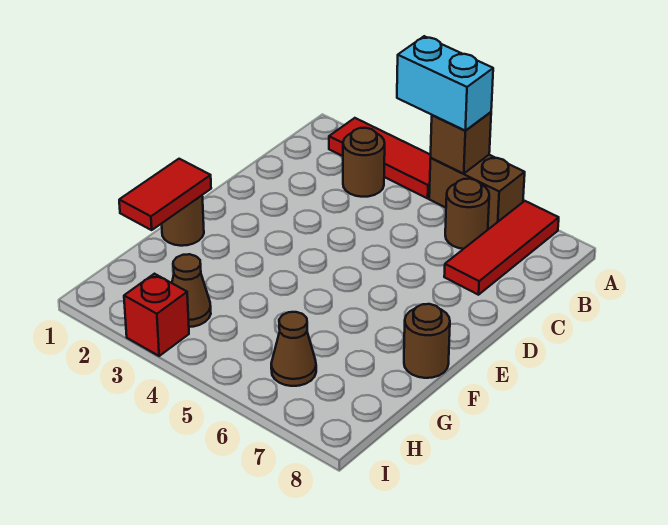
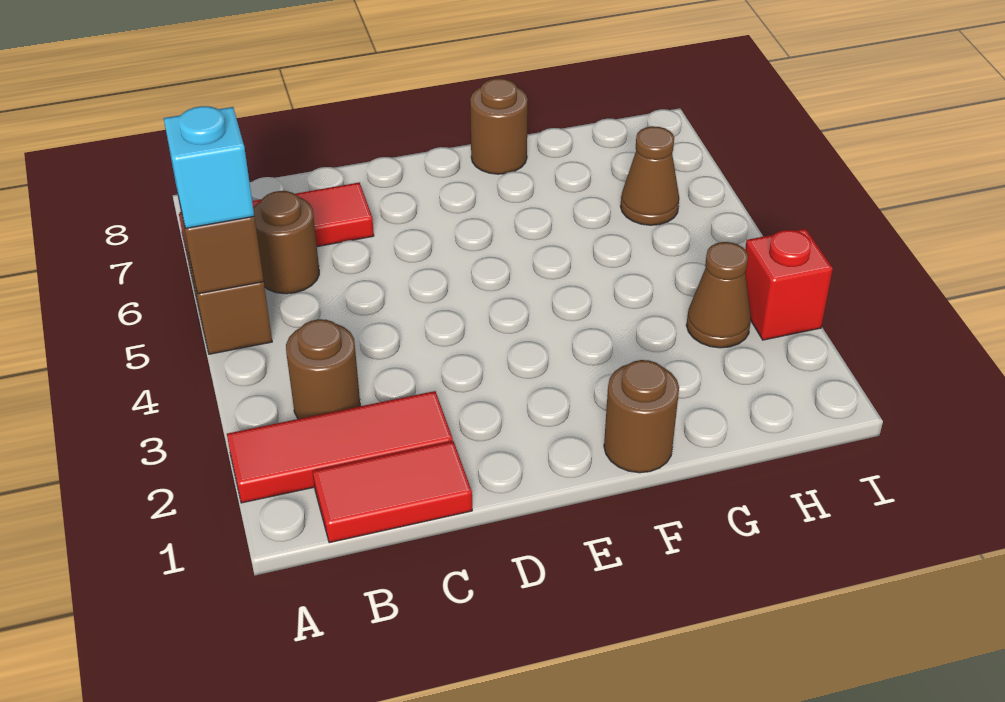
red tile A2:A4 level 1 -> red tile A2:C2 level 1
cyan brick A4:A5 level 3 -> cyan brick A5 level 3
red tile F1:G1 level 2 -> red tile B1:C1 level 1

